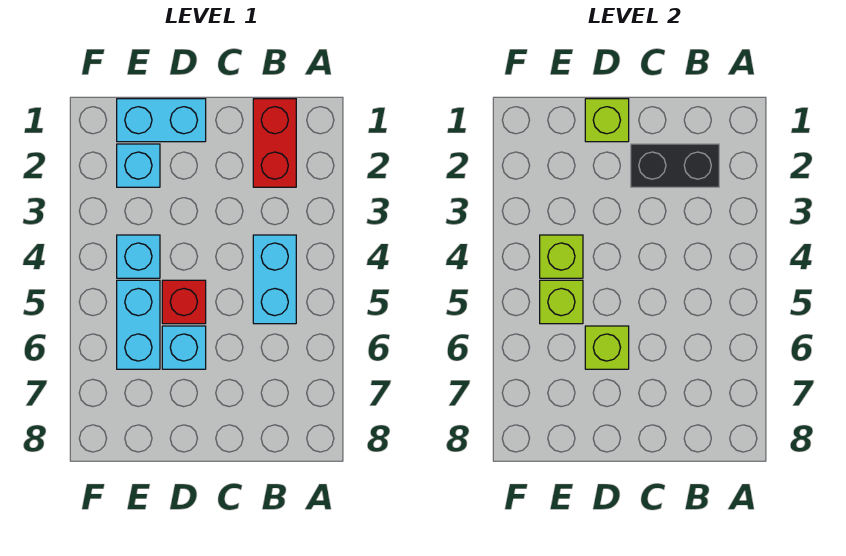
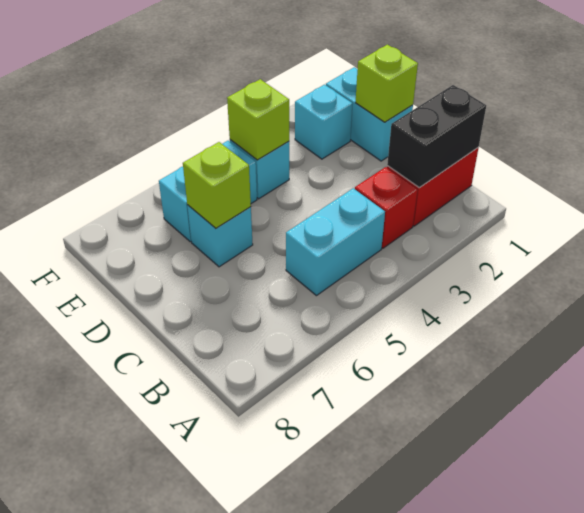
black brick B2:C2 level 2 -> black brick B1:B2 level 2
red brick D5 level 1 -> red brick B3 level 1
lime brick E5 level 2 -> none

